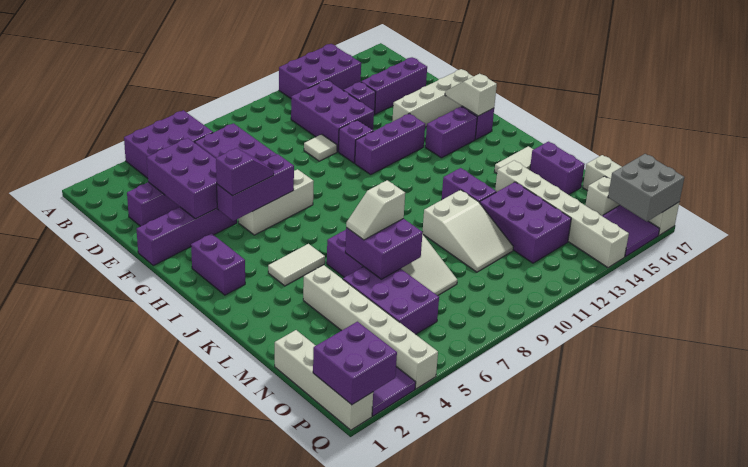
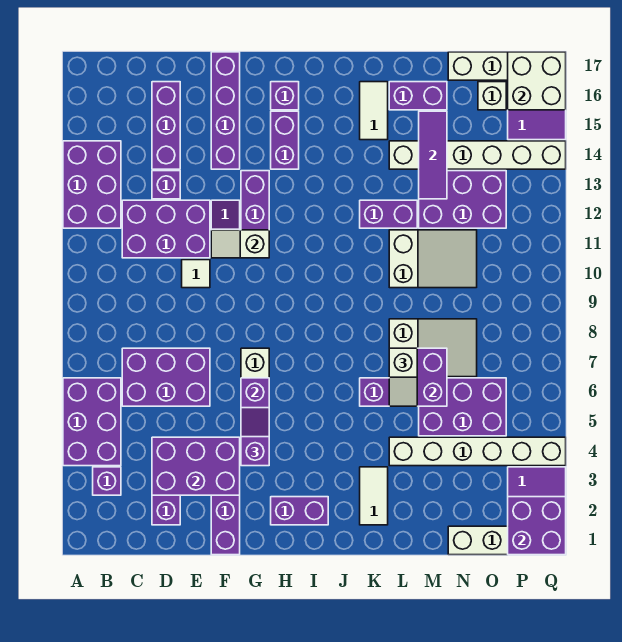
none -> purple brick B3 level 1
white brick F14:F17 level 1 -> purple brick F14:F17 level 1
white slope G16:H16 level 2 top H -> white slope F11:G11 level 2 top G
white tile J4:J5 level 1 -> white tile K2:K3 level 1
none -> purple tile M13:M15 level 2
grey brick P16:Q17 level 2 -> white brick P16:Q17 level 2

